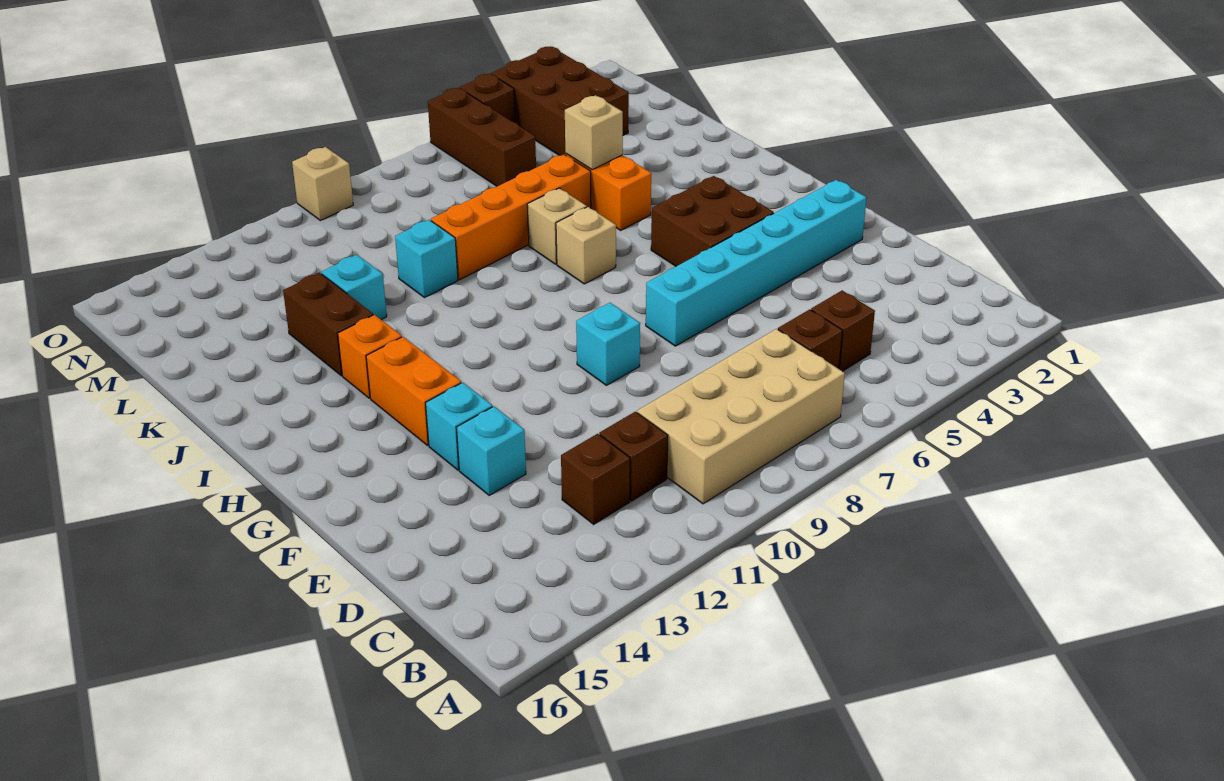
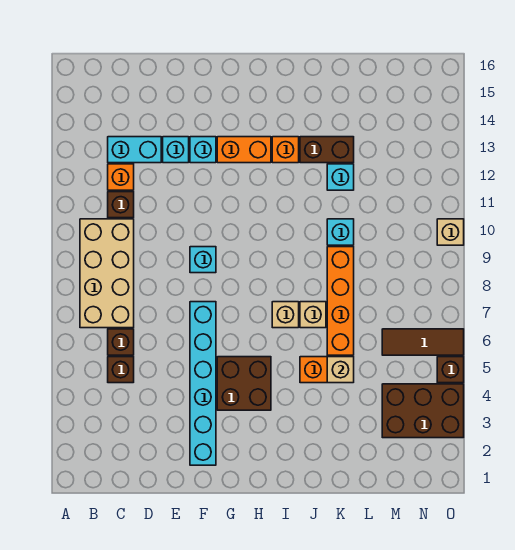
brown brick C12 level 1 -> orange brick C12 level 1
none -> cyan brick C13:D13 level 1
brown brick M6:O6 level 1 -> brown tile M6:O6 level 1

